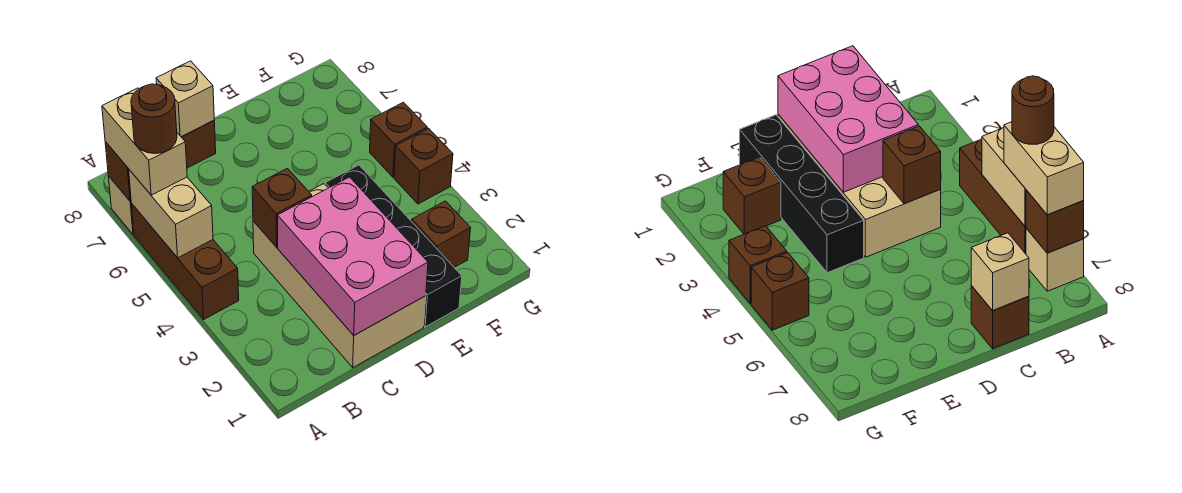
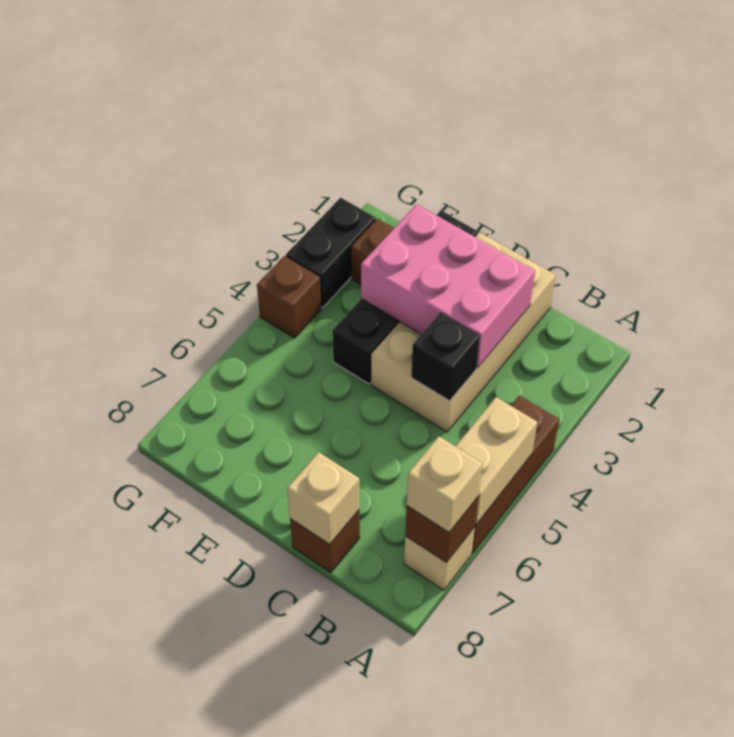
tan brick A6:A7 level 3 -> tan brick A7 level 3
brown round brick A6 level 4 -> none
pink brick C1:D3 level 2 -> pink brick C2:E3 level 2
brown brick C4 level 2 -> black brick C4 level 2
none -> black brick G2:G3 level 1
brown brick G5 level 1 -> none

